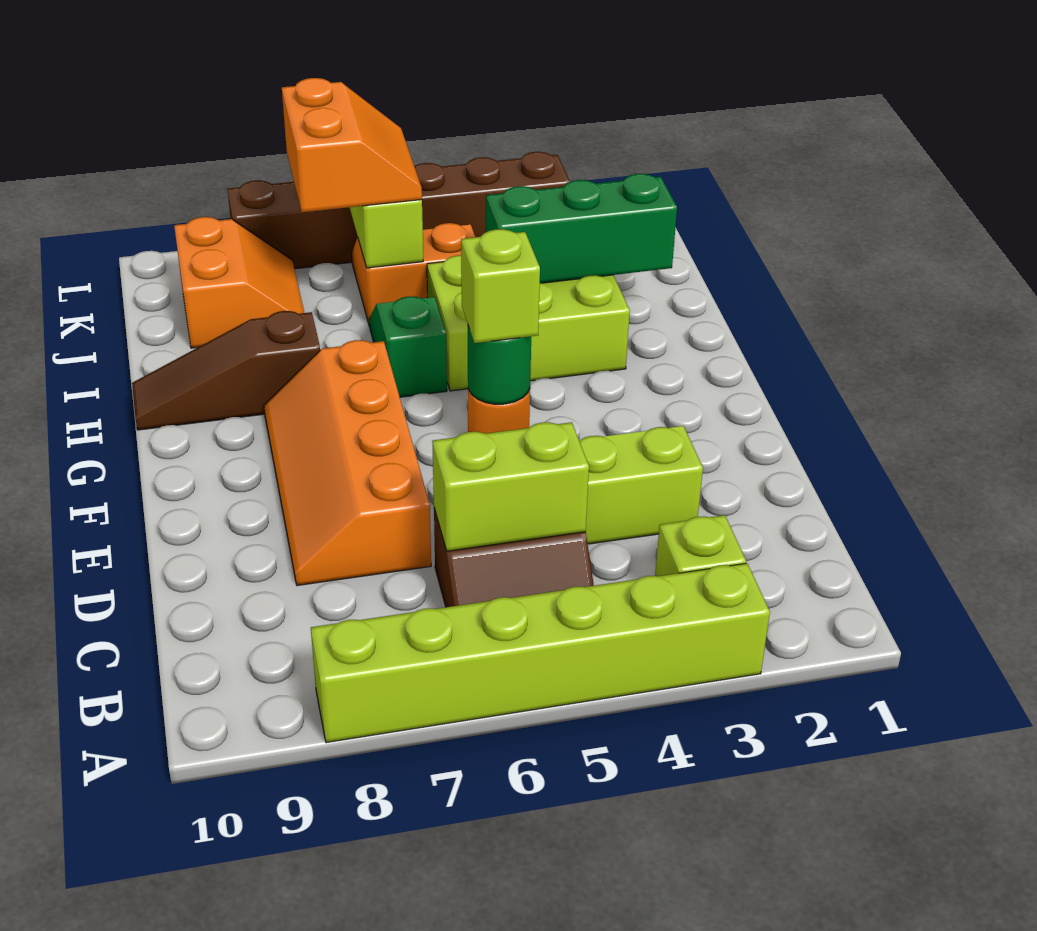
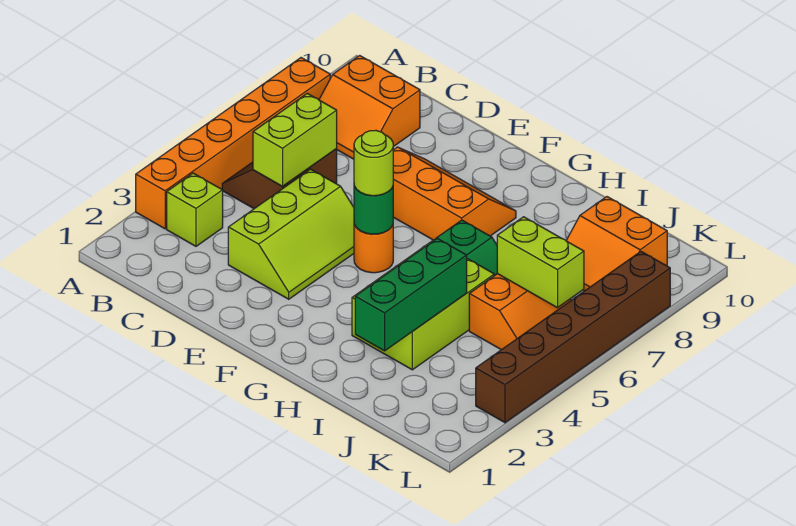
lime brick A3:A8 level 1 -> orange brick A3:A8 level 1
orange slope D7:G8 level 1 top 7 -> orange slope E7:G8 level 1 top 7
lime brick F5 level 3 -> lime round brick F5 level 3
brown slope H8:H10 level 1 top 8 -> none
orange slope J6:K7 level 3 top 7 -> orange slope B8:C9 level 1 top 9

